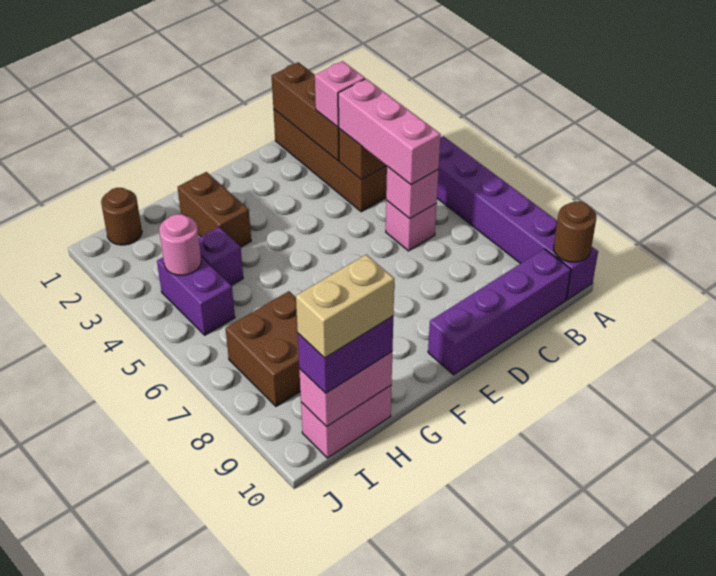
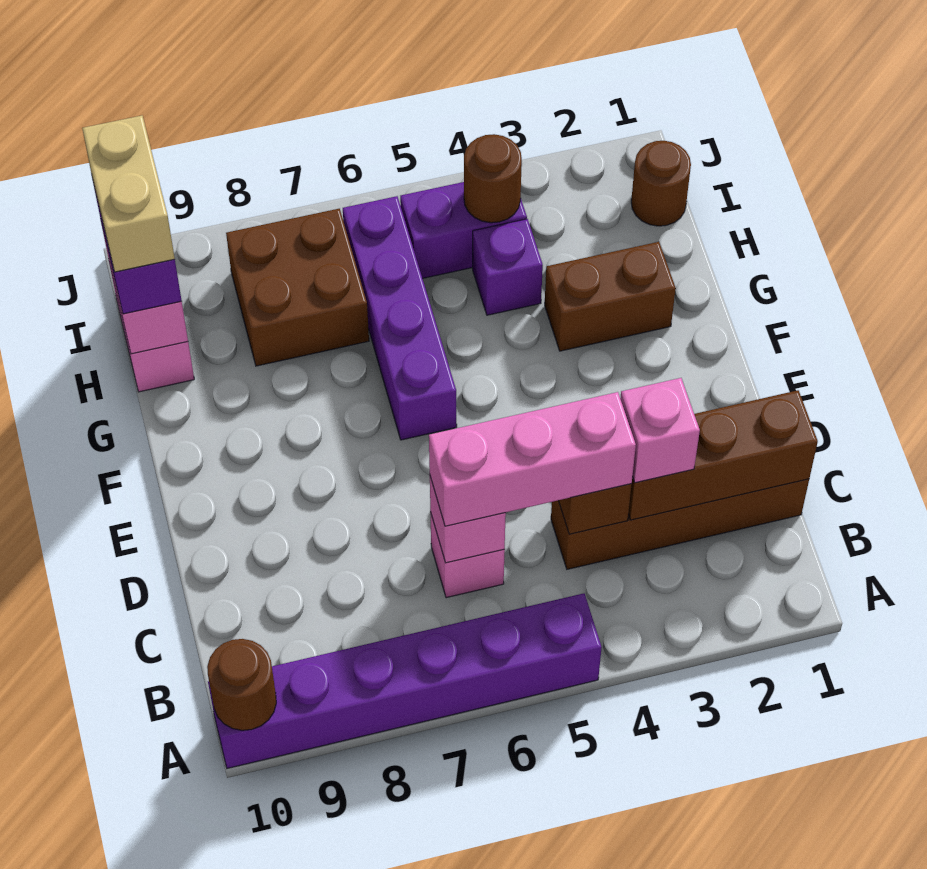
purple brick B10:E10 level 1 -> purple brick F6:I6 level 1
pink round brick I4 level 2 -> brown round brick I4 level 2

